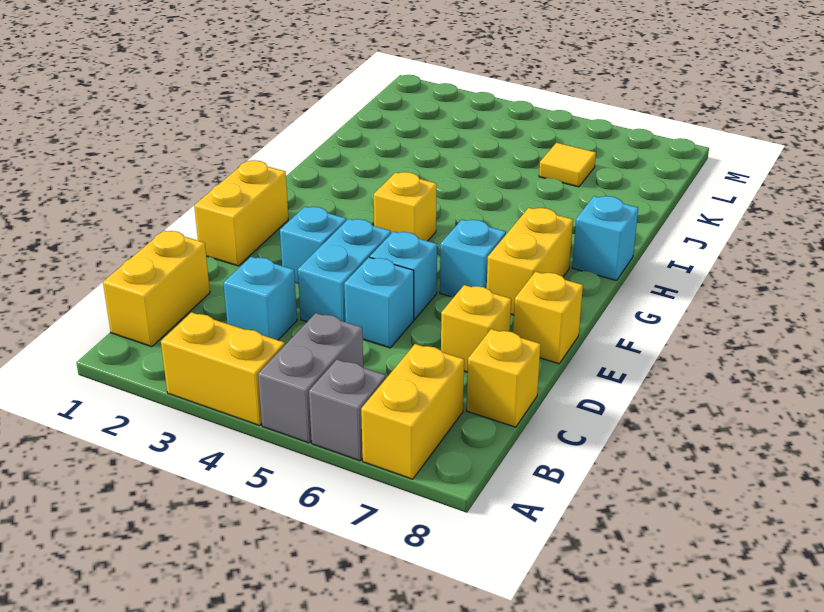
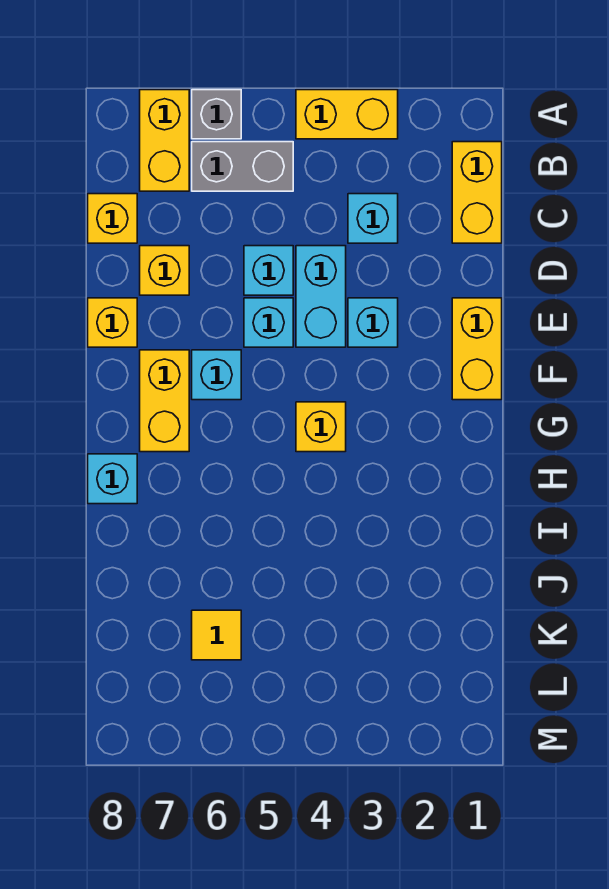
grey brick A5:B5 level 1 -> grey brick B5:B6 level 1

